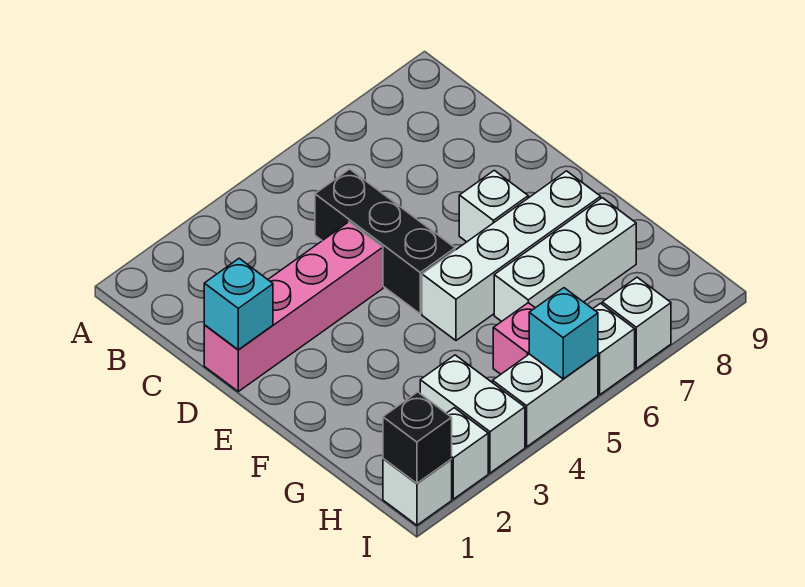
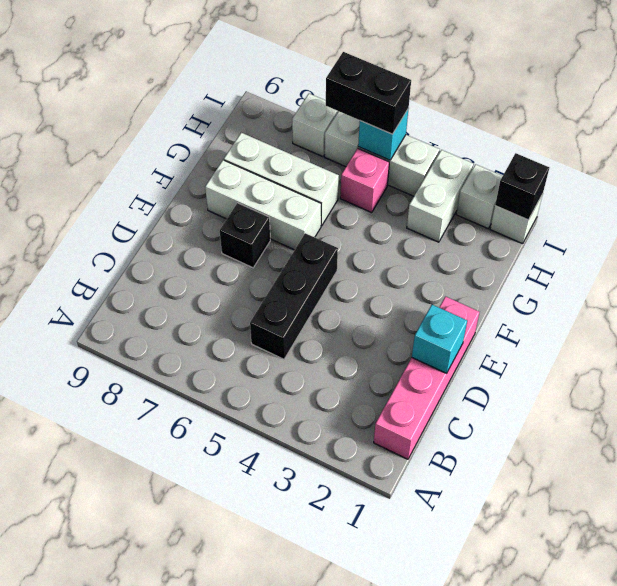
pink brick D1:D4 level 1 -> pink brick B1:E1 level 1
white brick E7 level 1 -> black brick E7 level 1
white brick F5:F8 level 1 -> white brick F6:F8 level 1
none -> black brick I5:I6 level 3

